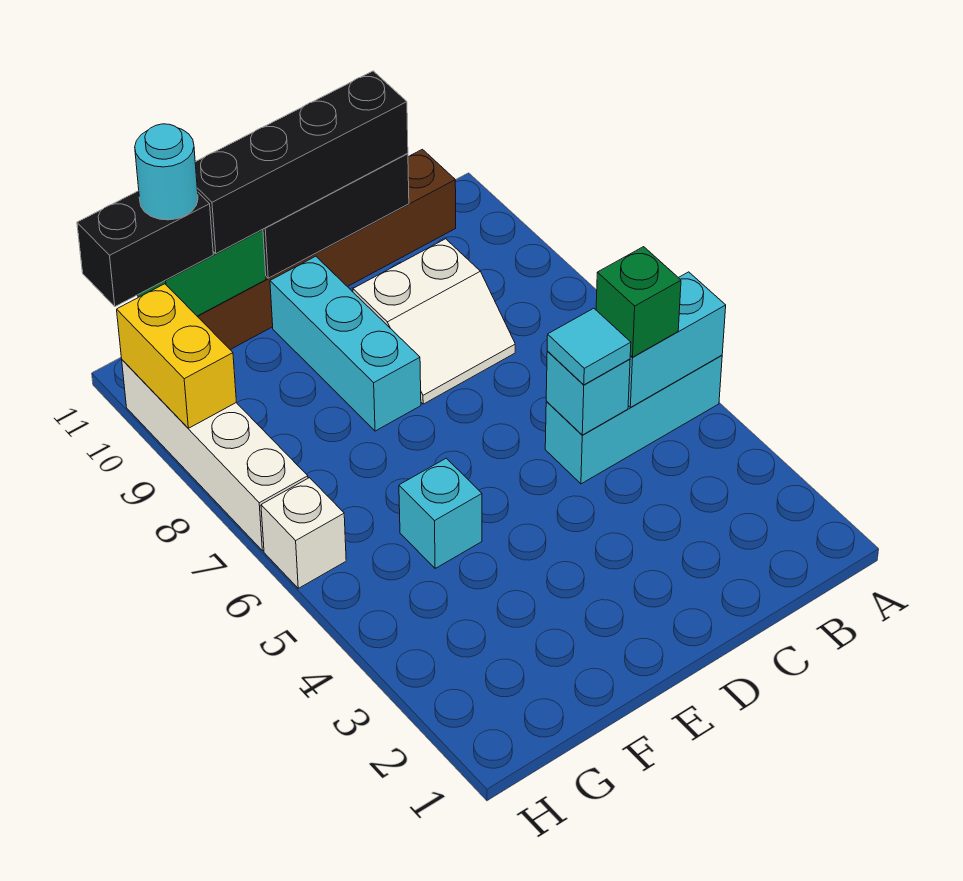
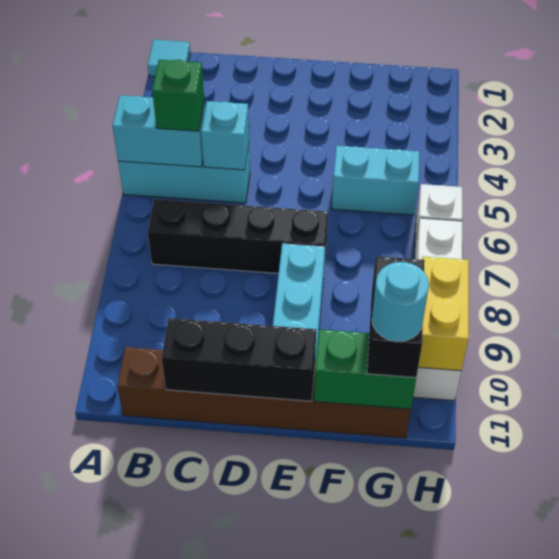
cyan tile C5 level 3 -> cyan tile A1 level 1
white slope C8:D9 level 1 top 9 -> none
black brick C11:F11 level 3 -> black brick B7:E7 level 1
cyan brick F5 level 1 -> cyan brick F5:G5 level 1
black brick G11:H11 level 3 -> black brick G10:G11 level 3

